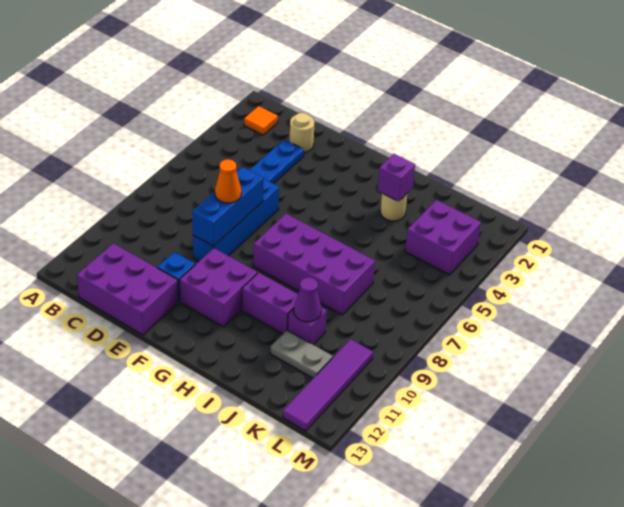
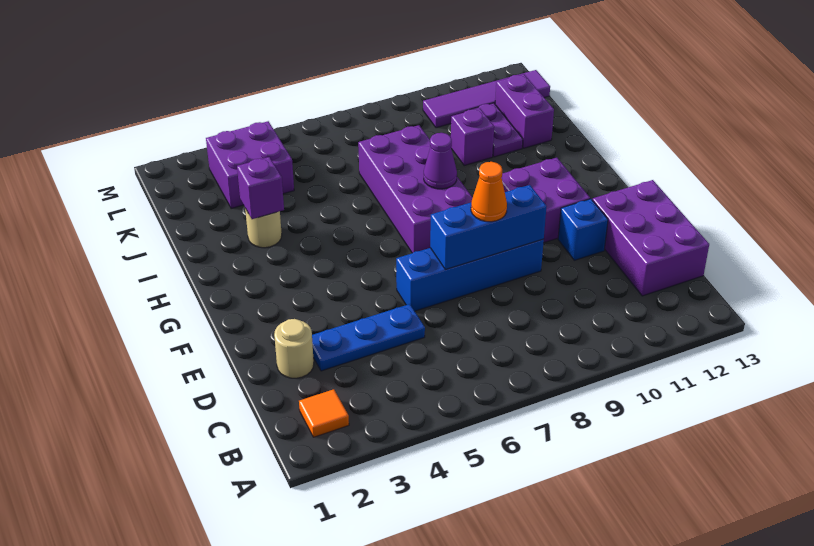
purple brick H10:I10 level 1 -> purple brick J12:K12 level 1
purple cone J10 level 2 -> purple cone H8 level 2
grey plate J11:K11 level 1 -> purple plate J11:K11 level 1

